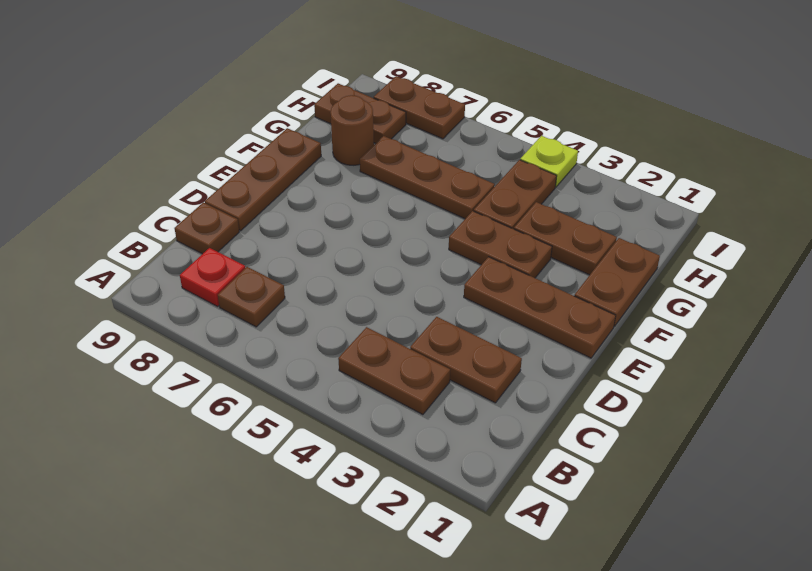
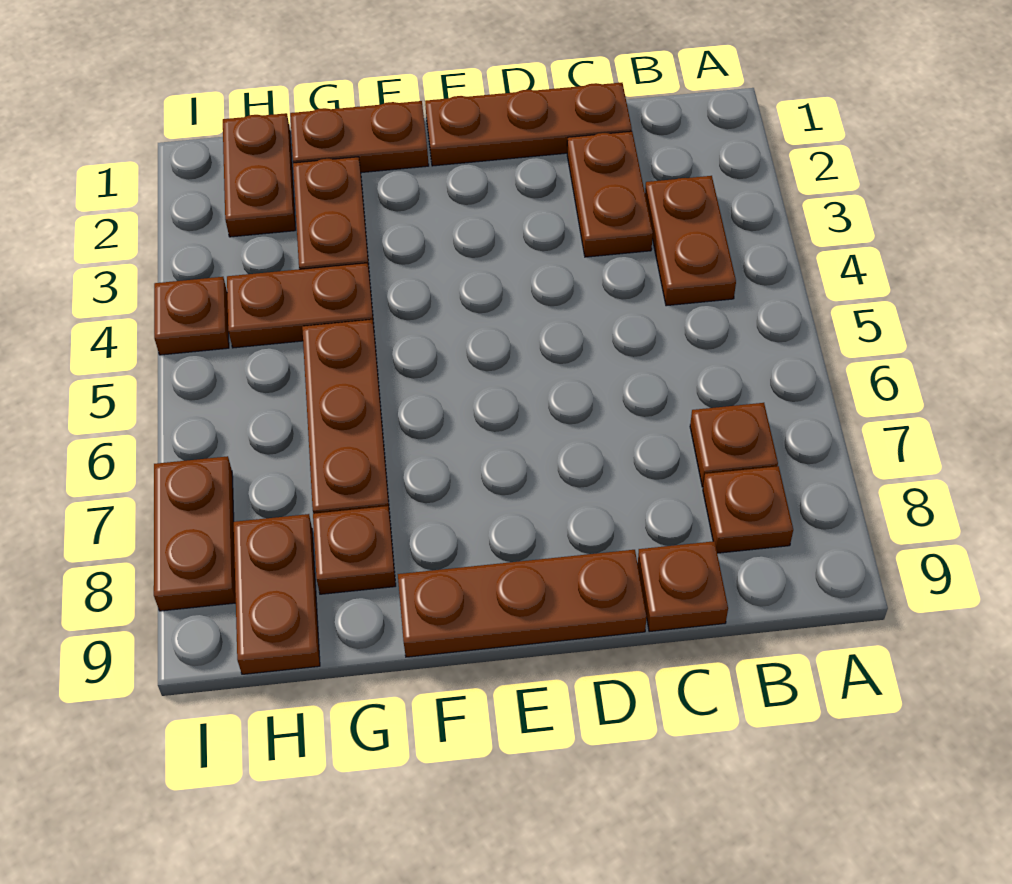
red plate B8 level 1 -> brown plate B8 level 1
brown plate E1:E3 level 1 -> brown plate C1:E1 level 1
brown plate F3:F4 level 1 -> brown plate H1:H2 level 1
brown round brick G8 level 1 -> brown plate G8 level 1
lime plate I4 level 1 -> brown plate I4 level 1

